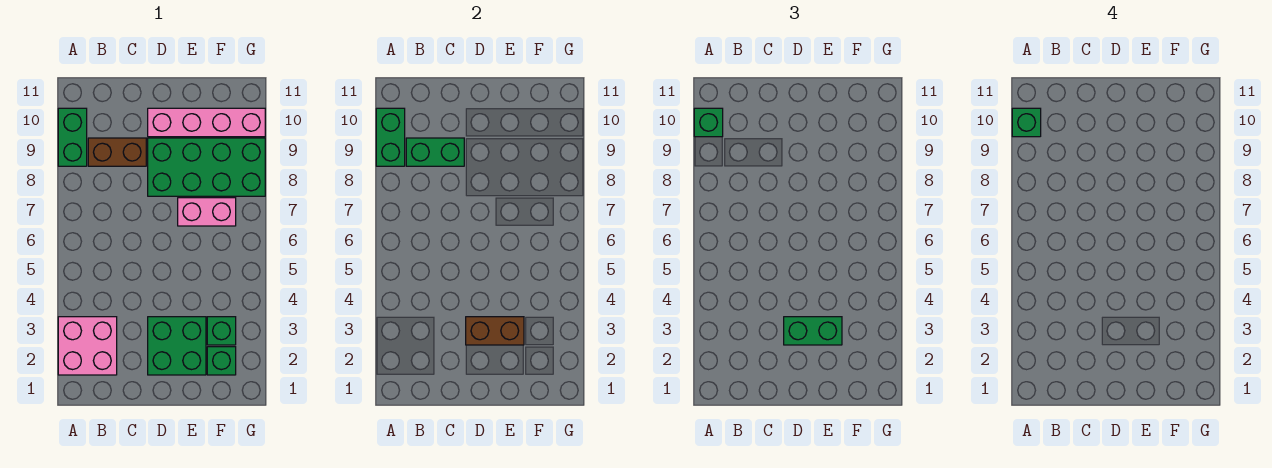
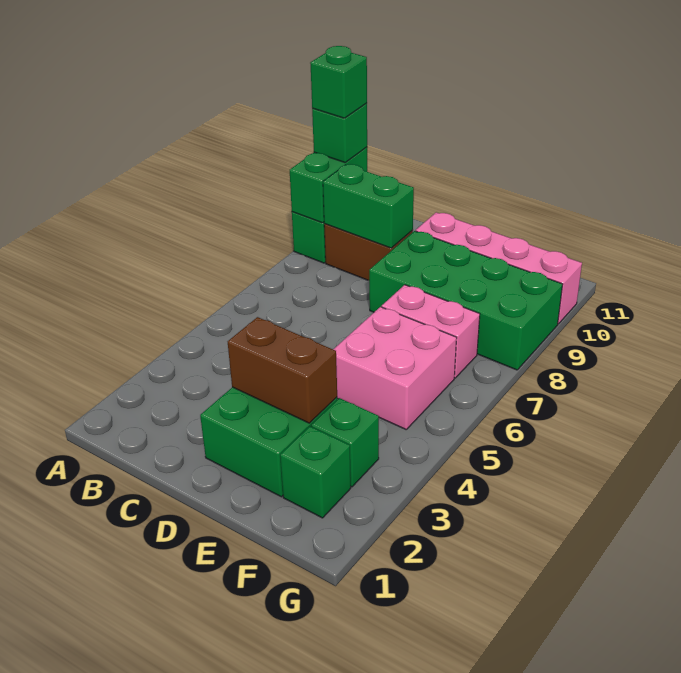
pink brick A2:B3 level 1 -> pink brick E5:F6 level 1
green brick D3:E3 level 3 -> none

